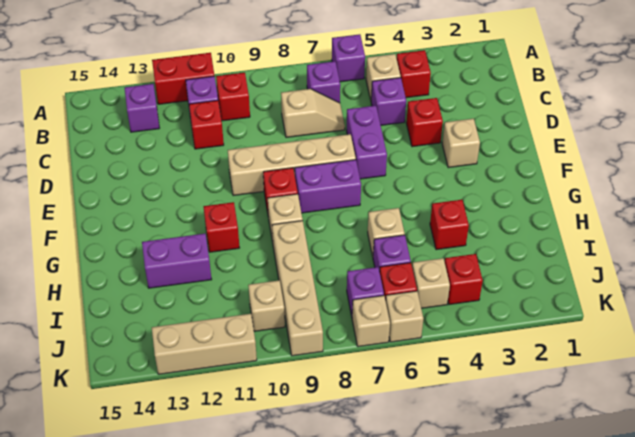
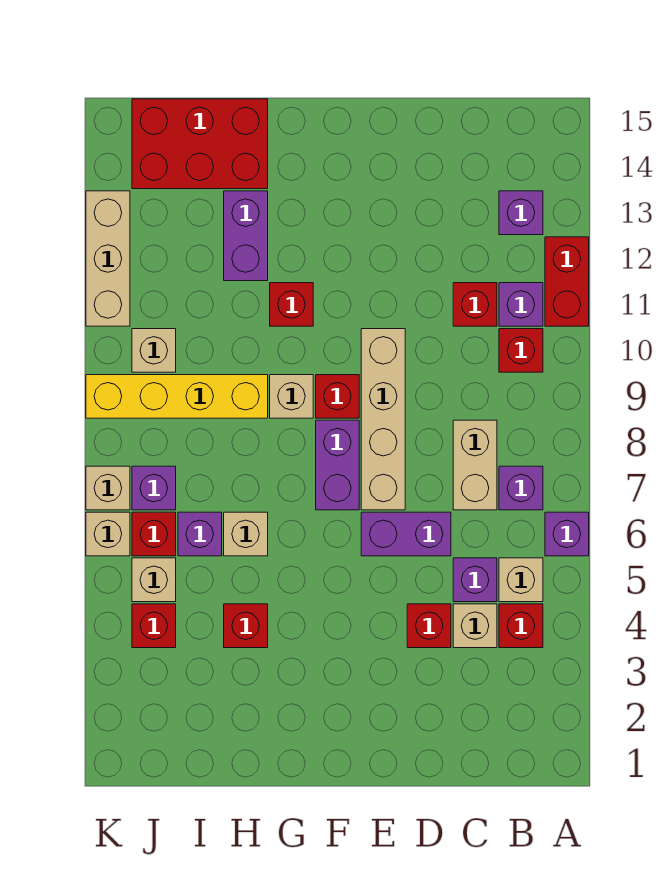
tan slope C7:C8 level 1 top 8 -> tan brick C7:C8 level 1
tan brick E3 level 1 -> tan brick C4 level 1
tan brick H9:K9 level 1 -> yellow brick H9:K9 level 1
none -> red brick H14:J15 level 1

